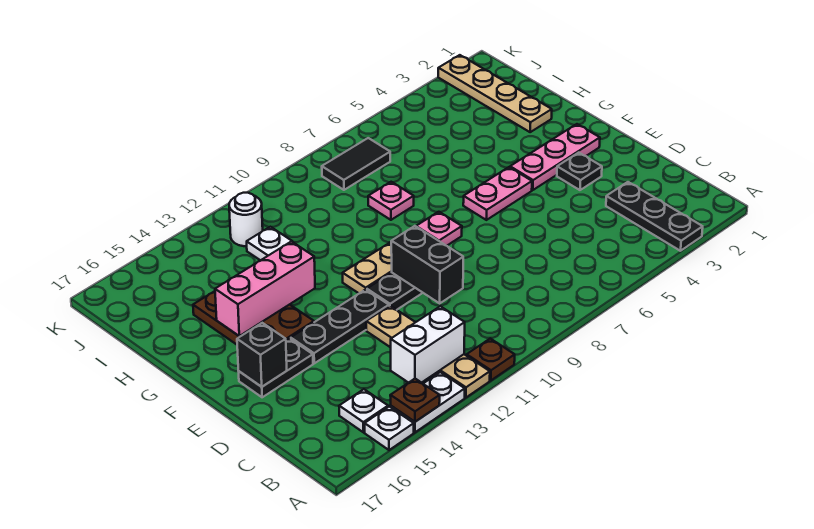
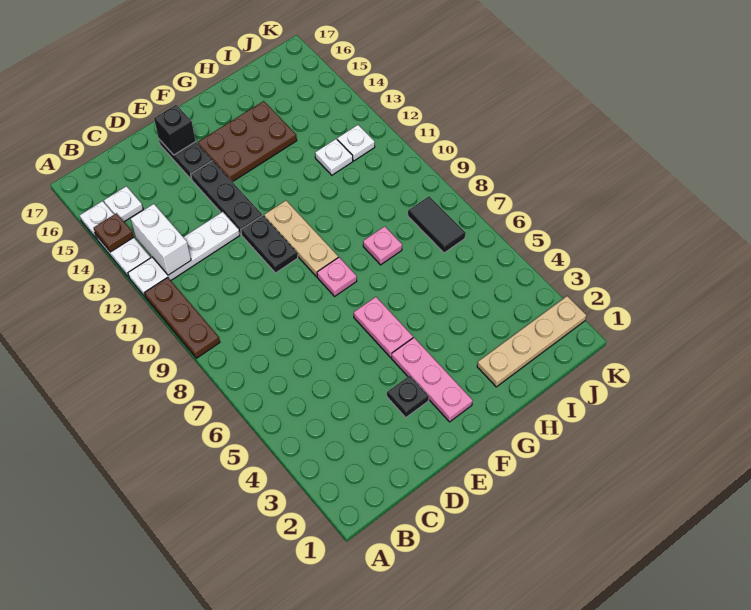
black plate A3:C3 level 1 -> none
brown plate A11 level 1 -> brown plate A9:A11 level 1
tan plate A12:D12 level 1 -> white plate A12:D12 level 1
black brick D10:E10 level 2 -> none
pink brick G13:G15 level 2 -> none
white round brick J12 level 1 -> white plate J12 level 1

